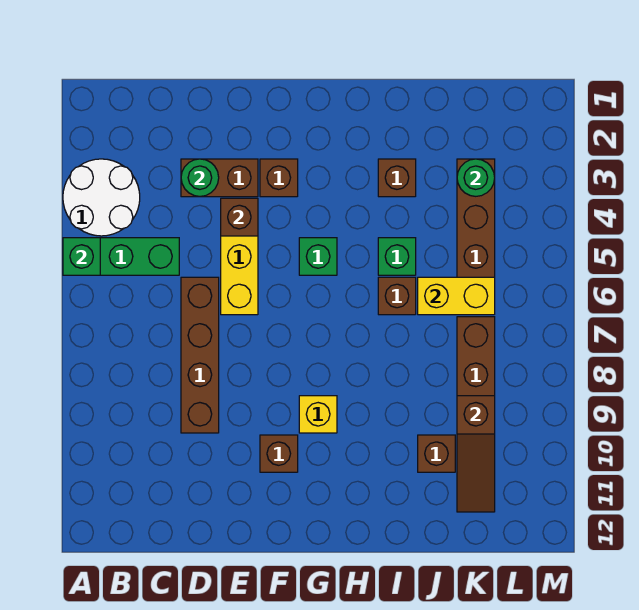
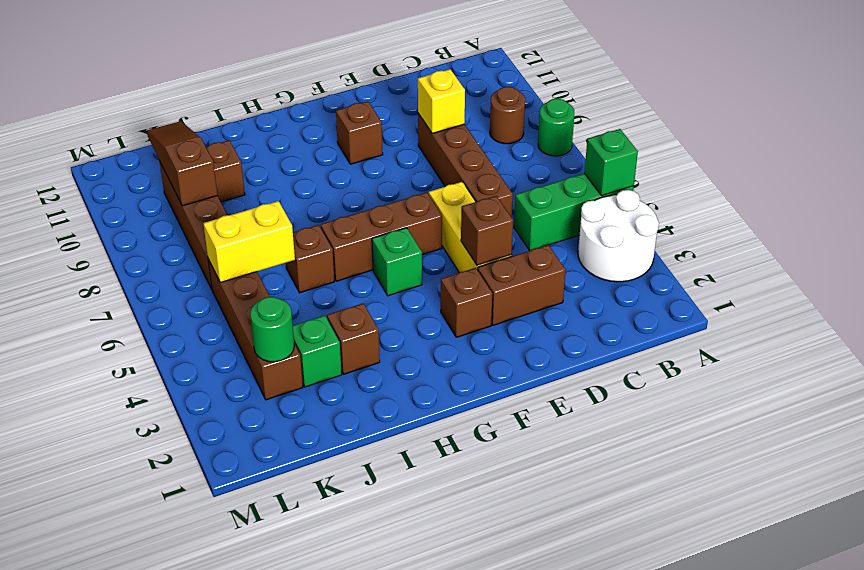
none -> brown round brick B9 level 1
green round brick D3 level 2 -> green round brick A8 level 1
none -> brown brick F6:H6 level 1
yellow brick G9 level 1 -> yellow brick D9 level 2
green brick I5 level 1 -> green brick J3 level 1

